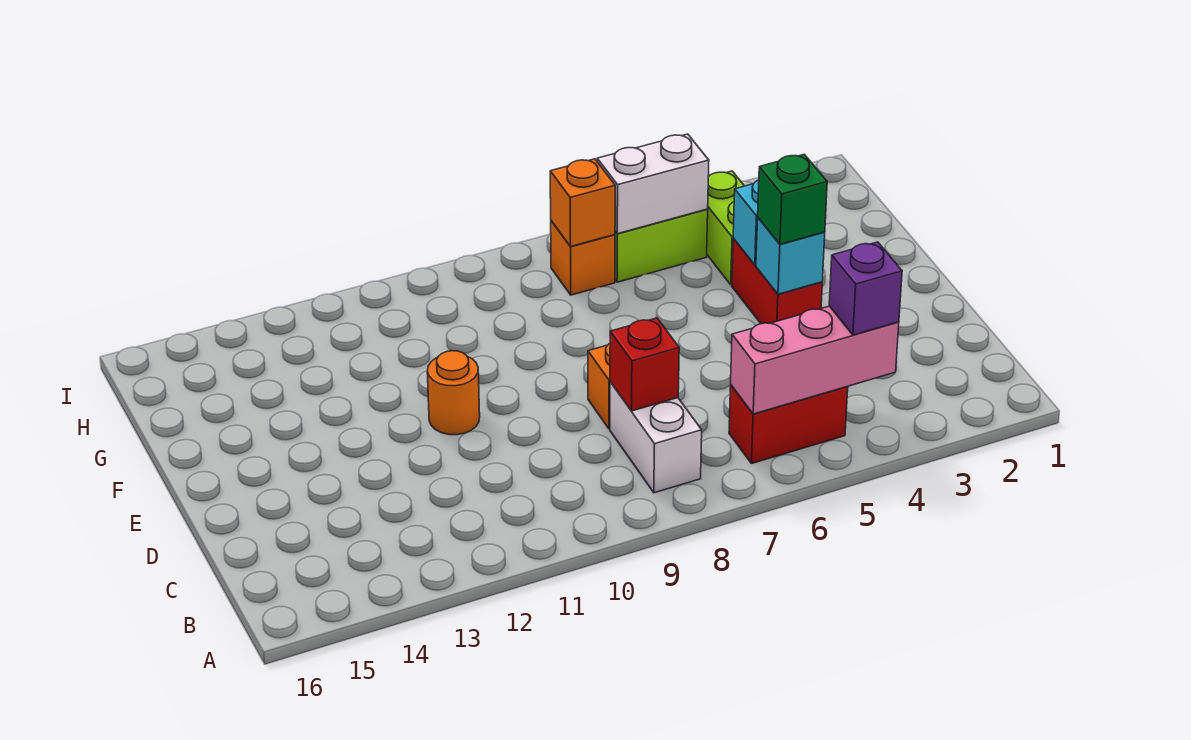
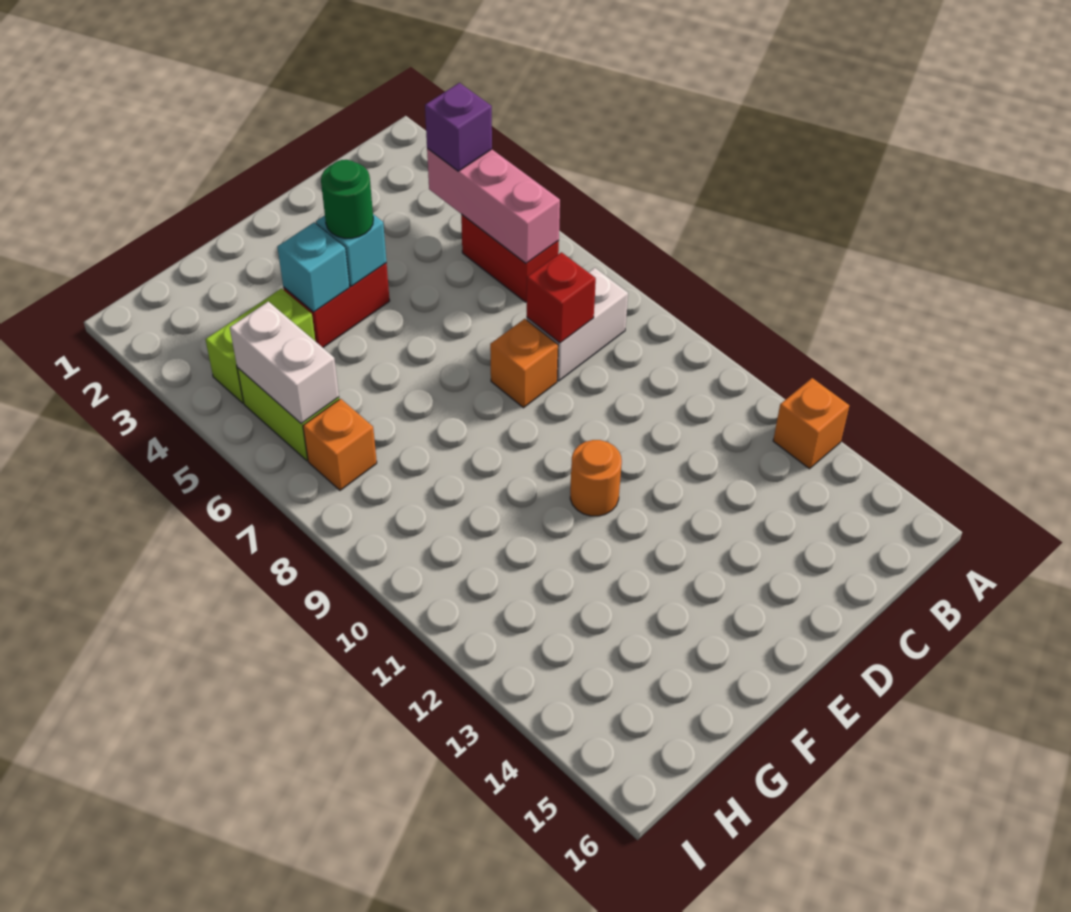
green brick E4 level 3 -> green round brick E4 level 3
orange brick H7 level 2 -> orange brick A13 level 1

